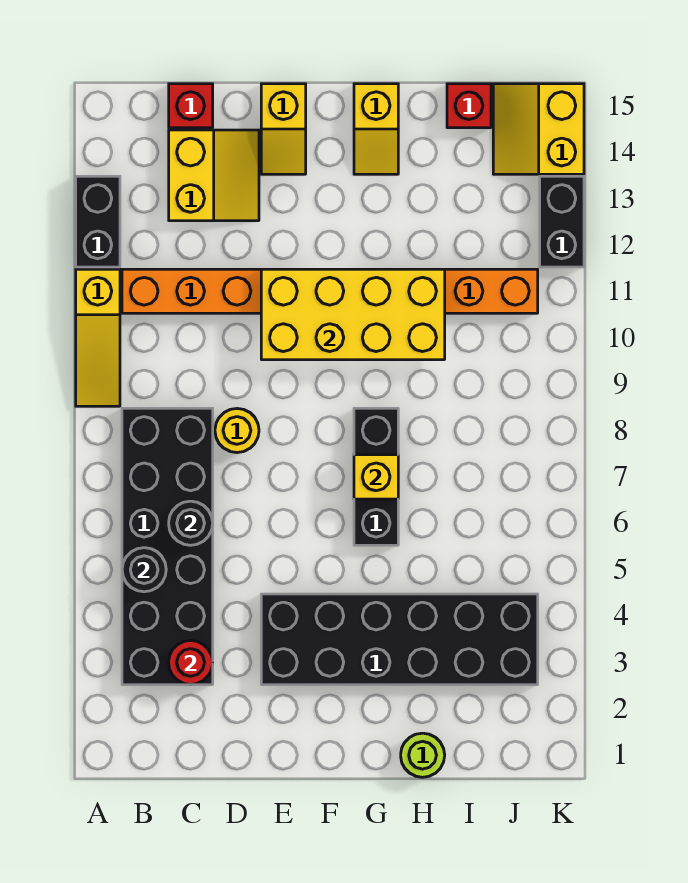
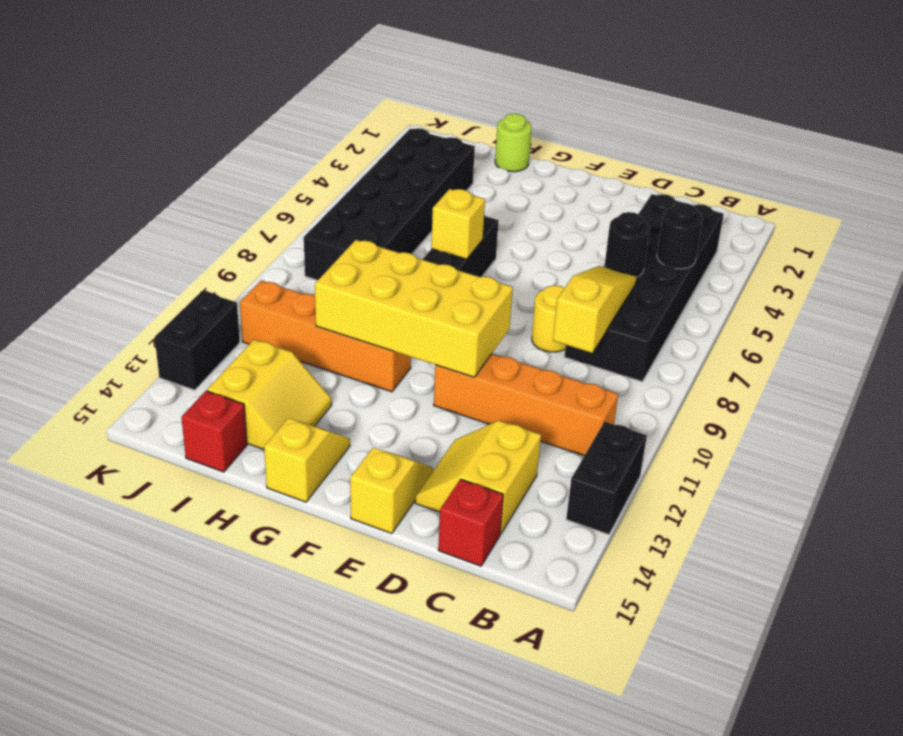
yellow slope A9:A11 level 1 top 11 -> yellow slope C7:C9 level 2 top 9
red round brick C3 level 2 -> none
black brick E3:J4 level 1 -> black brick I3:J8 level 1
yellow slope J14:K15 level 1 top K -> yellow slope H13:I14 level 1 top I

